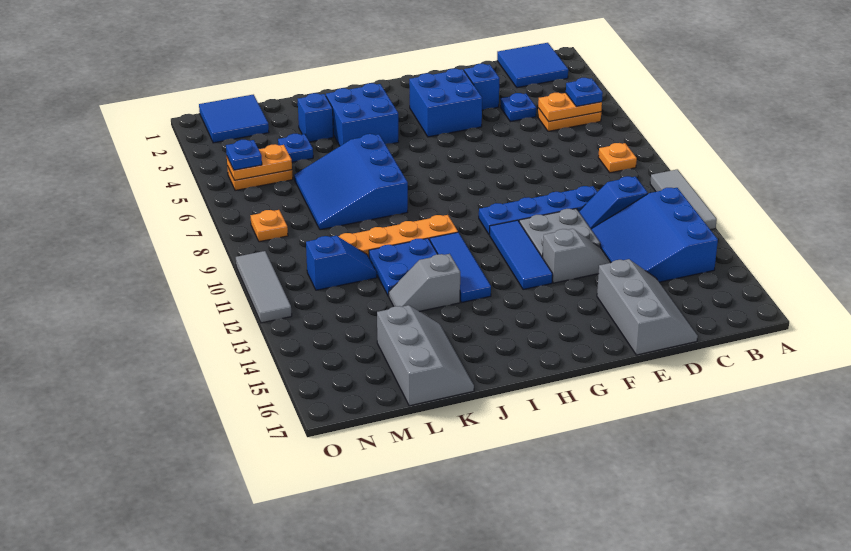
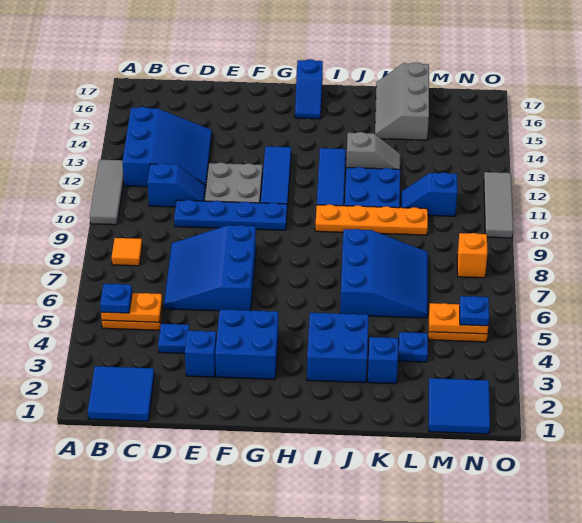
orange plate B8 level 1 -> orange tile B8 level 1
none -> blue slope D6:F8 level 1 top F
grey slope D15:E17 level 1 top E -> none
grey slope E13:F13 level 1 top F -> none
none -> blue slope H16:H17 level 1 top 17
orange plate N8 level 1 -> orange brick N8 level 1

